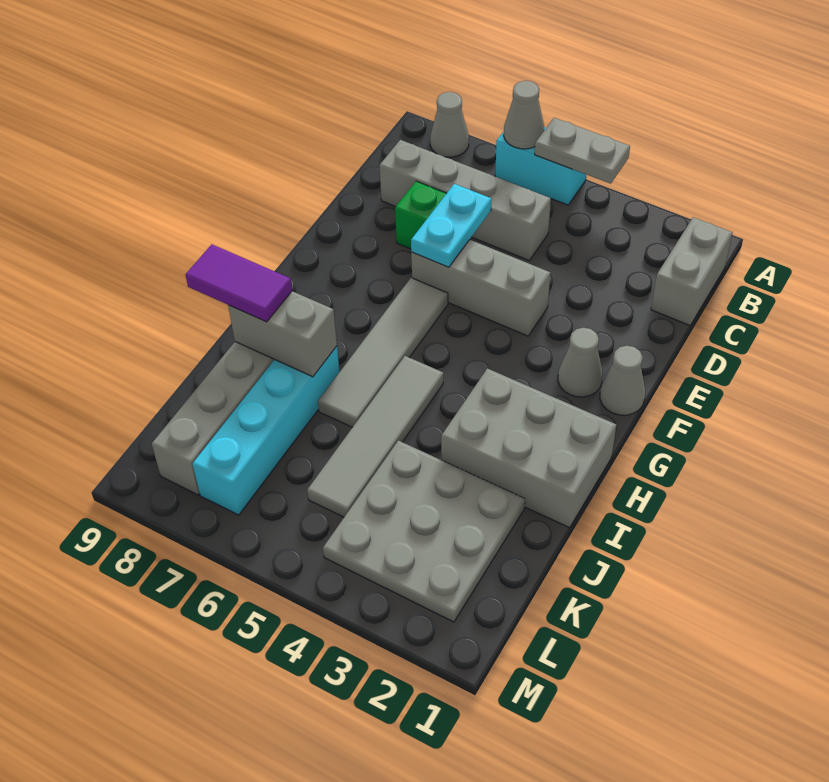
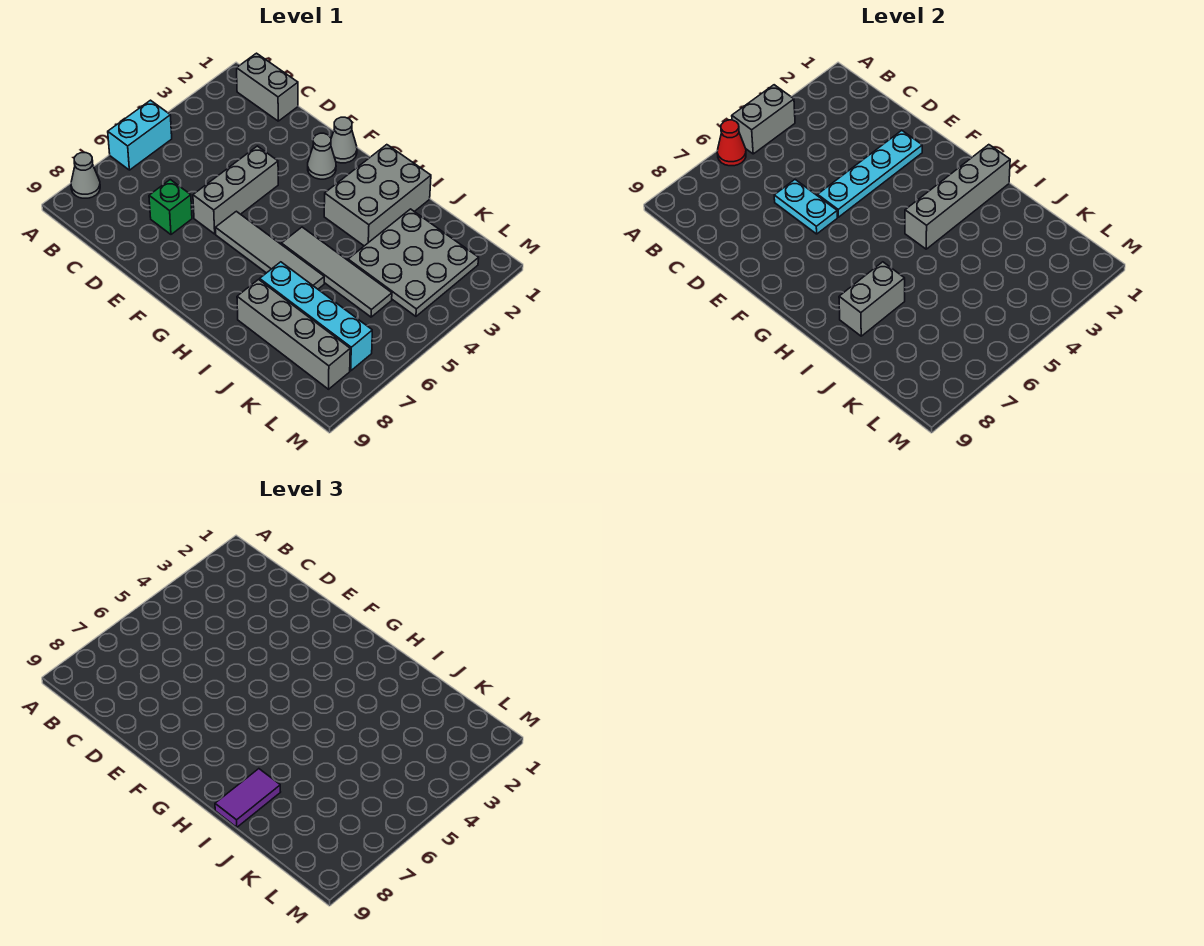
grey plate A4:A5 level 2 -> grey brick A4:A5 level 2
grey cone A6 level 2 -> red cone A6 level 2
grey brick C5:C8 level 1 -> grey brick H1:H4 level 2
none -> cyan plate E2:E5 level 2

